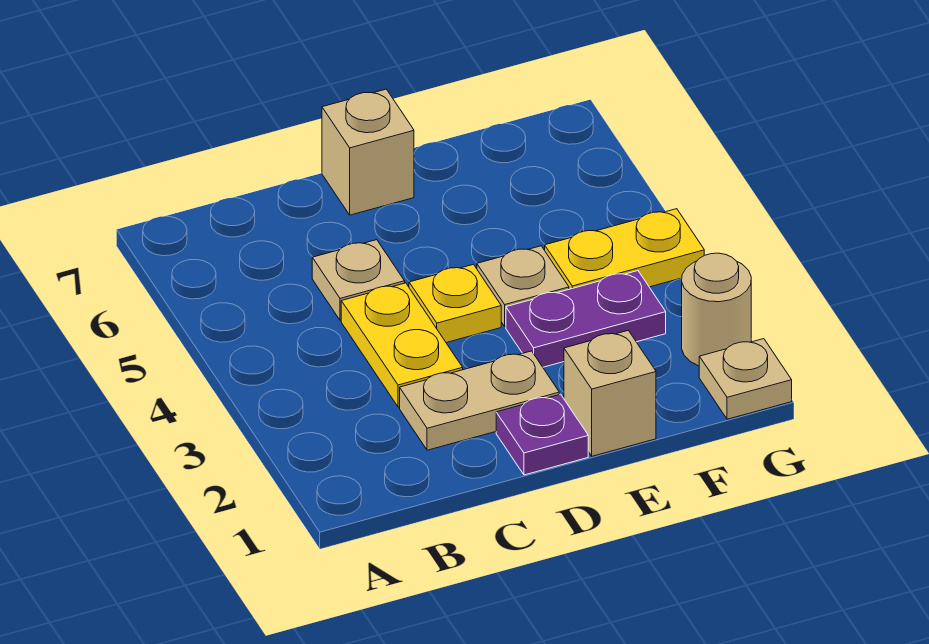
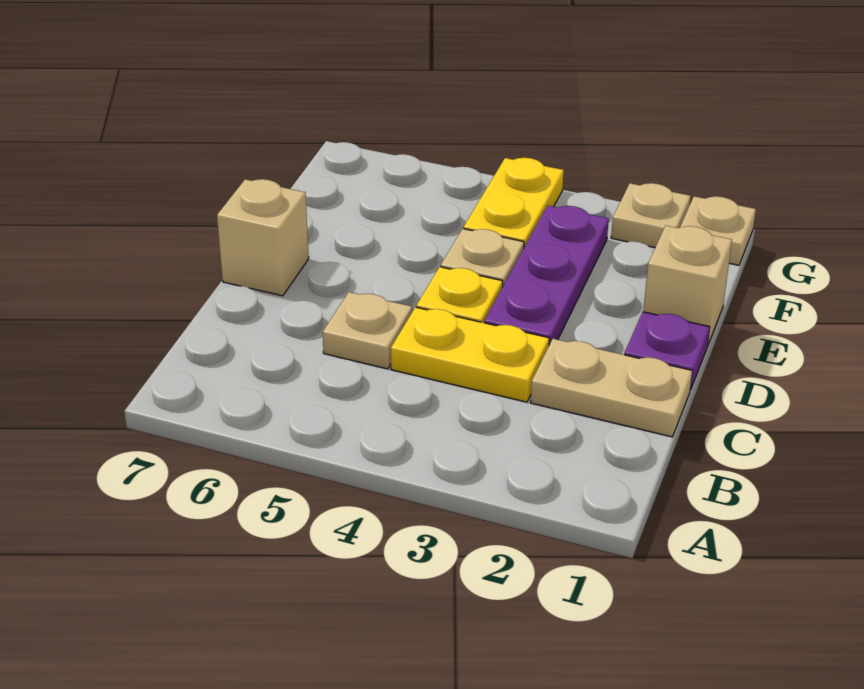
tan plate C2:D2 level 1 -> tan plate C1:C2 level 1
purple plate E3:F3 level 1 -> purple plate D3:F3 level 1
tan round brick G2 level 1 -> tan plate G2 level 1

